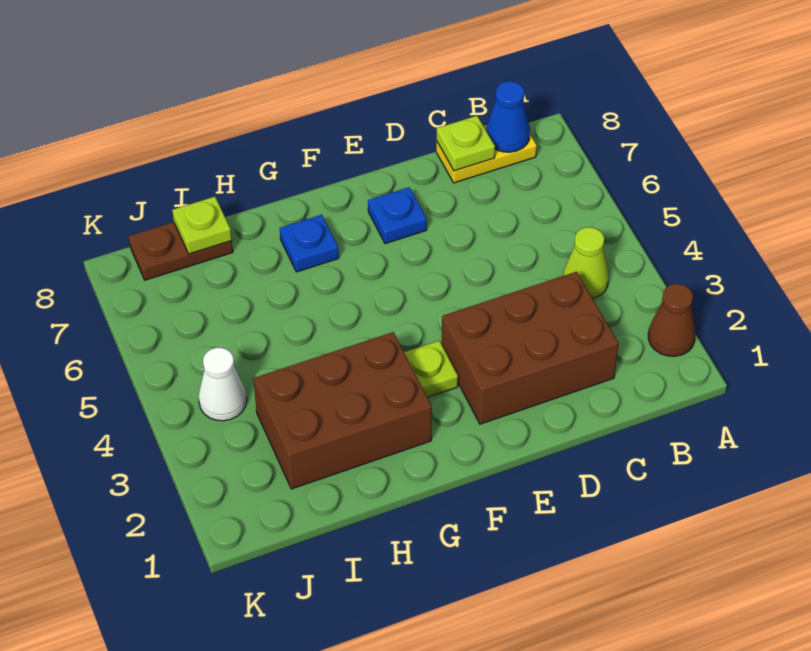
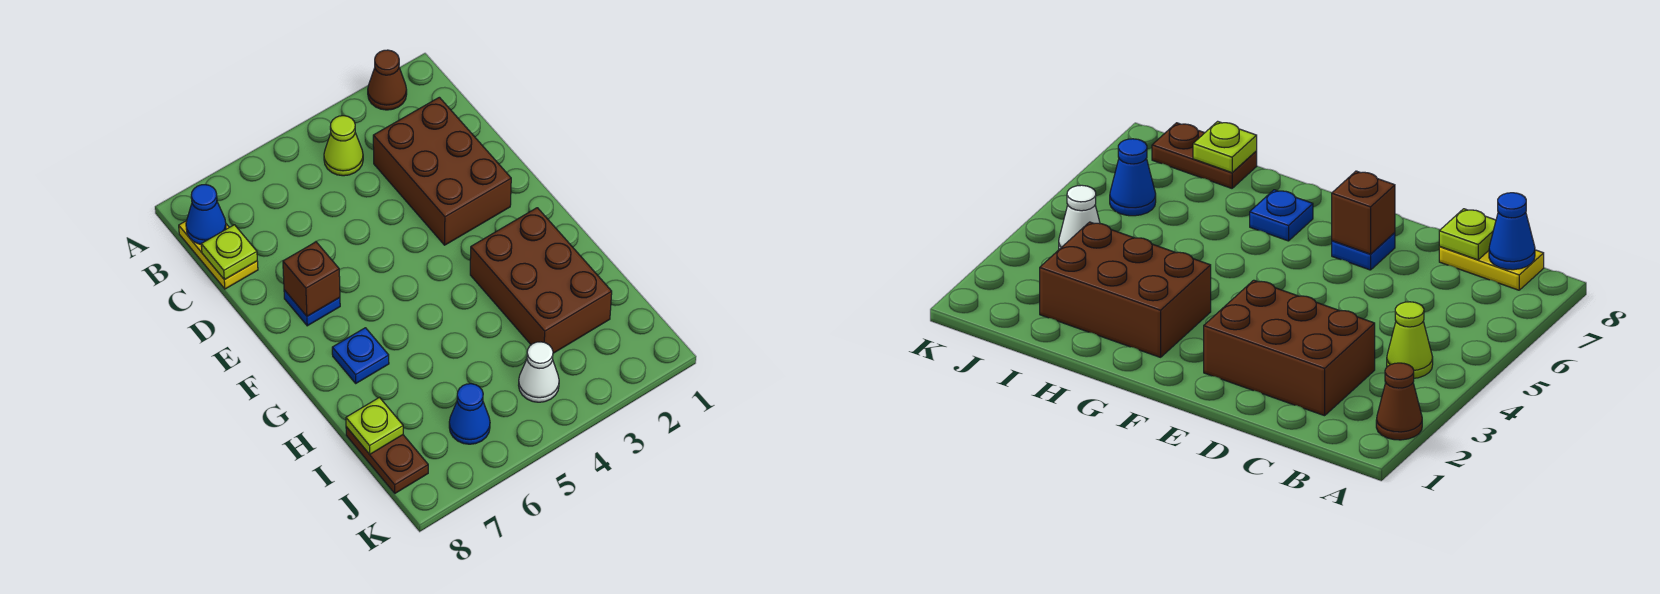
none -> brown brick E7 level 2
lime plate F3 level 1 -> none
none -> blue cone J6 level 1

